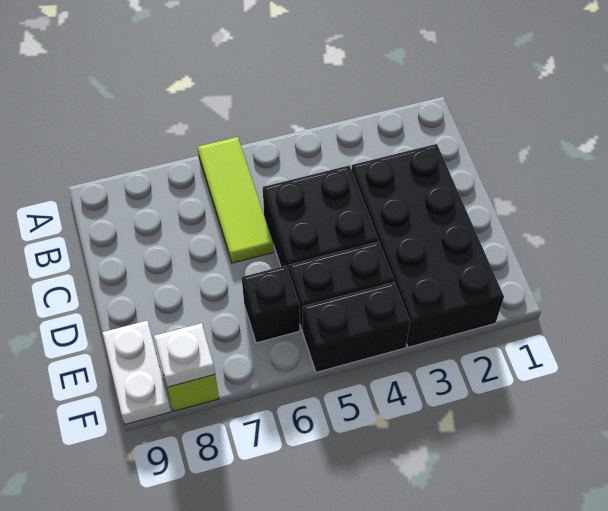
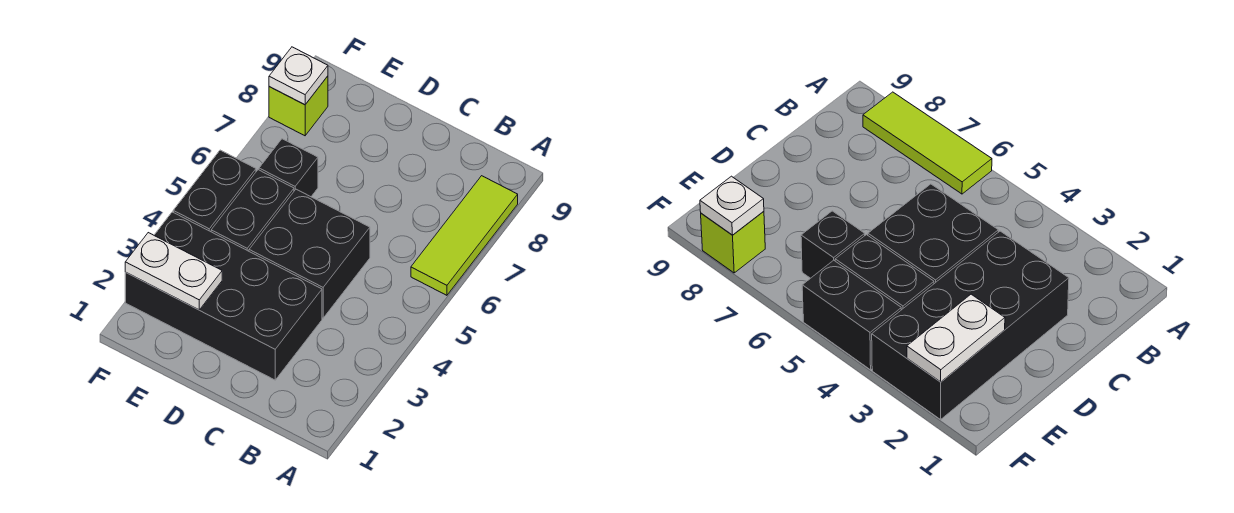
lime tile A6:C6 level 1 -> lime tile A6:A8 level 1
white plate E9:F9 level 1 -> white plate E2:F2 level 2

